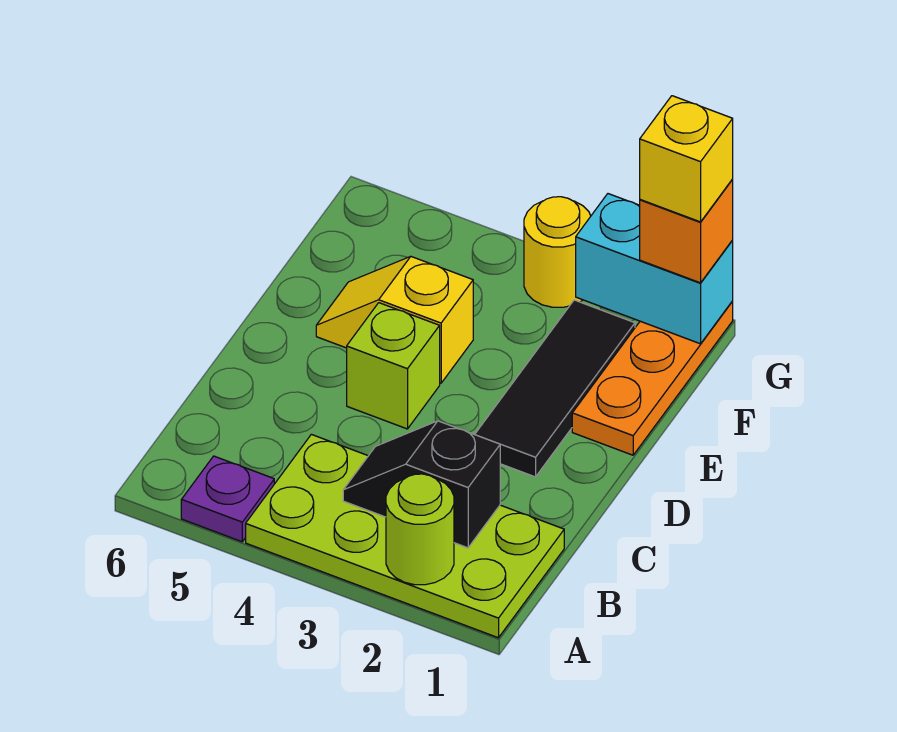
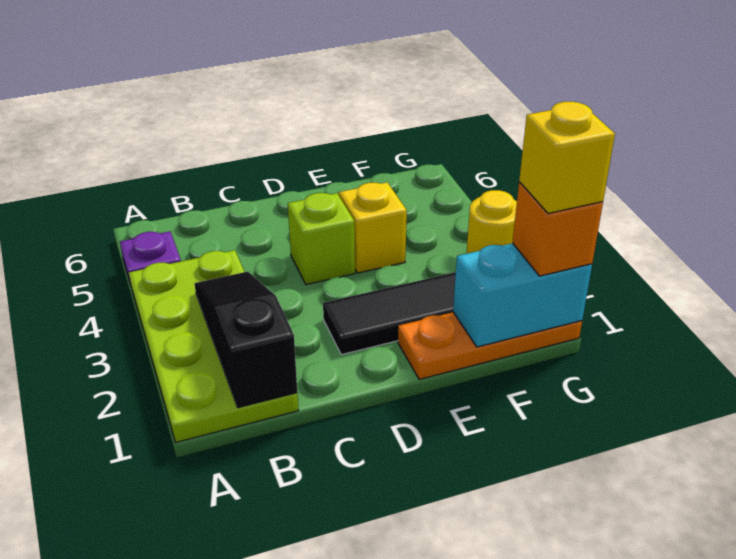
lime round brick A2 level 2 -> none
black slope B2:B3 level 2 top 2 -> black slope B1:B3 level 2 top 1
cyan brick G1:G2 level 2 -> cyan brick F1:G1 level 2

